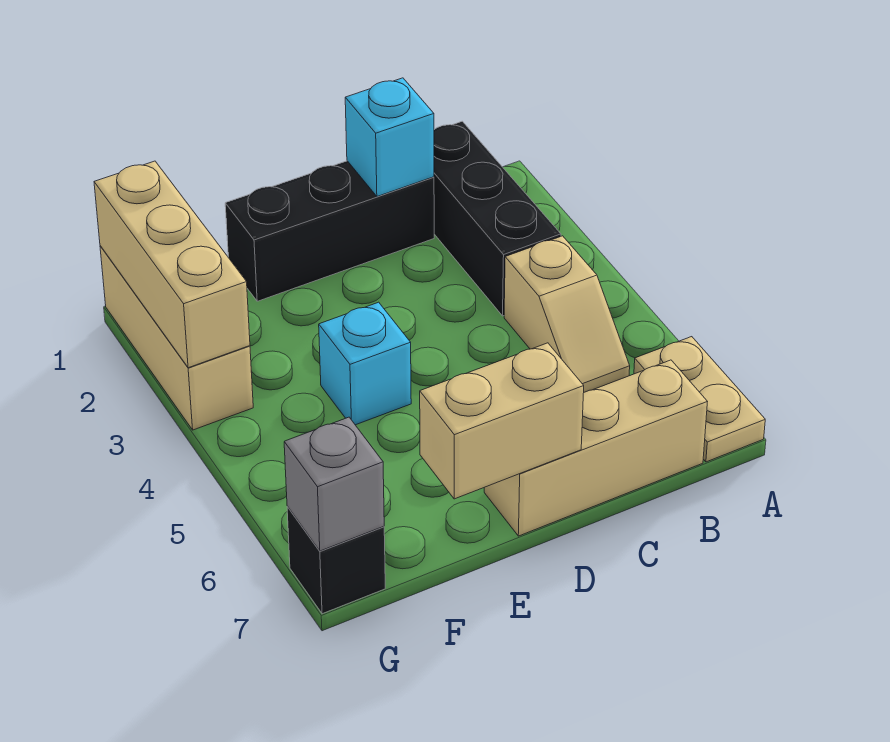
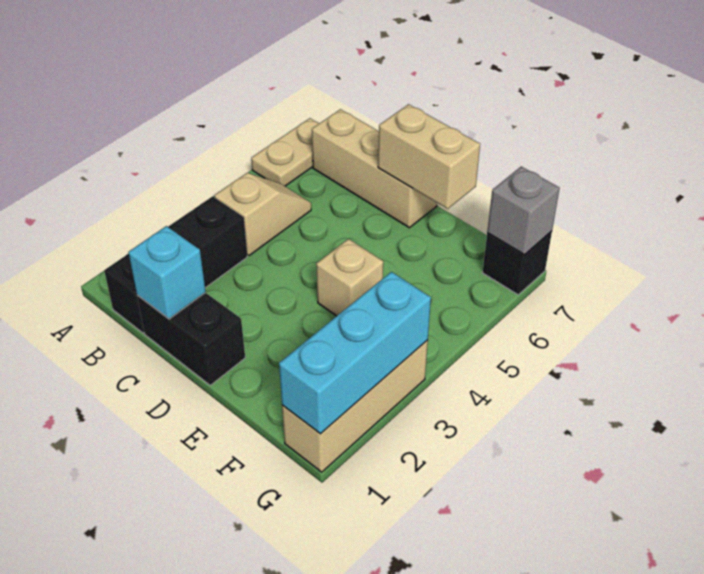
black brick C1:E1 level 1 -> black brick C1:D1 level 1
cyan brick E4 level 1 -> tan brick E4 level 1
tan brick G1:G3 level 2 -> cyan brick G1:G3 level 2

